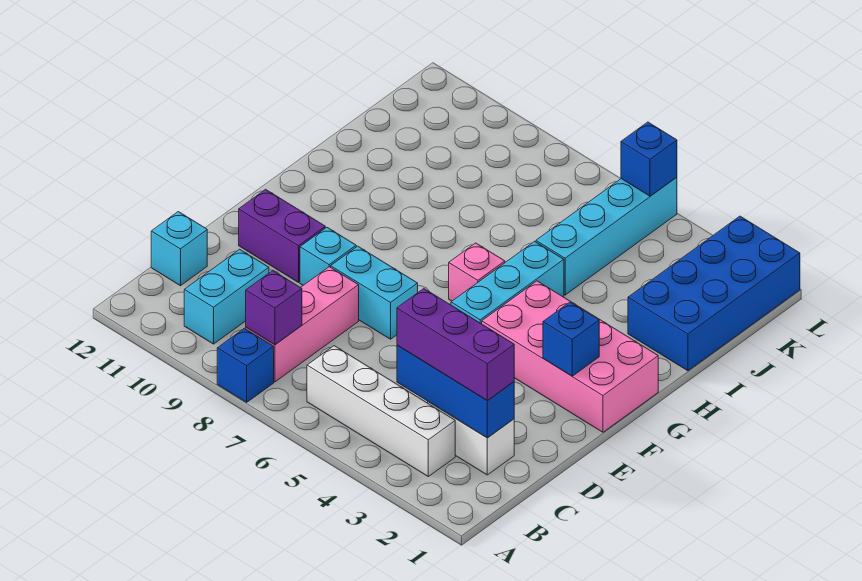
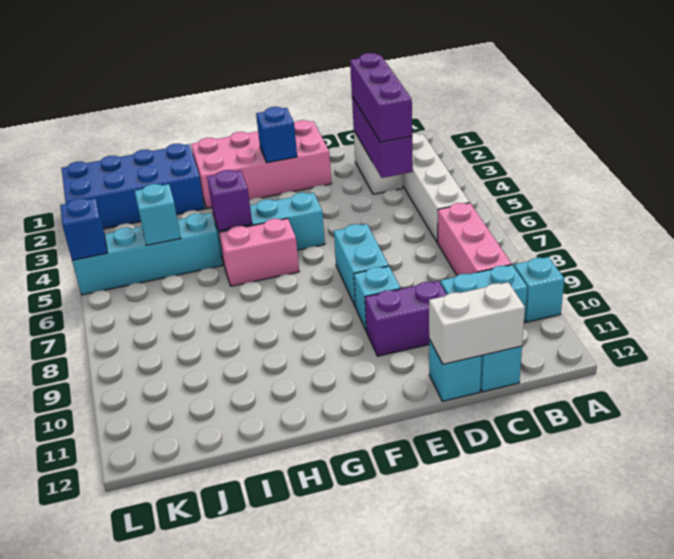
blue brick A8 level 1 -> none
none -> cyan brick A10 level 1
pink brick B8:D8 level 1 -> pink brick B7:B9 level 1
purple brick B8 level 2 -> purple brick H5 level 2
blue brick C2:C4 level 2 -> purple brick C2:C4 level 2
none -> white brick C12:D12 level 2
none -> cyan brick D12 level 1
purple brick E10:E11 level 1 -> purple brick D10:E10 level 1
pink brick F1:G4 level 1 -> pink brick E1:H2 level 1
pink brick G6 level 1 -> pink brick G6:H6 level 1
none -> cyan brick J5 level 2

